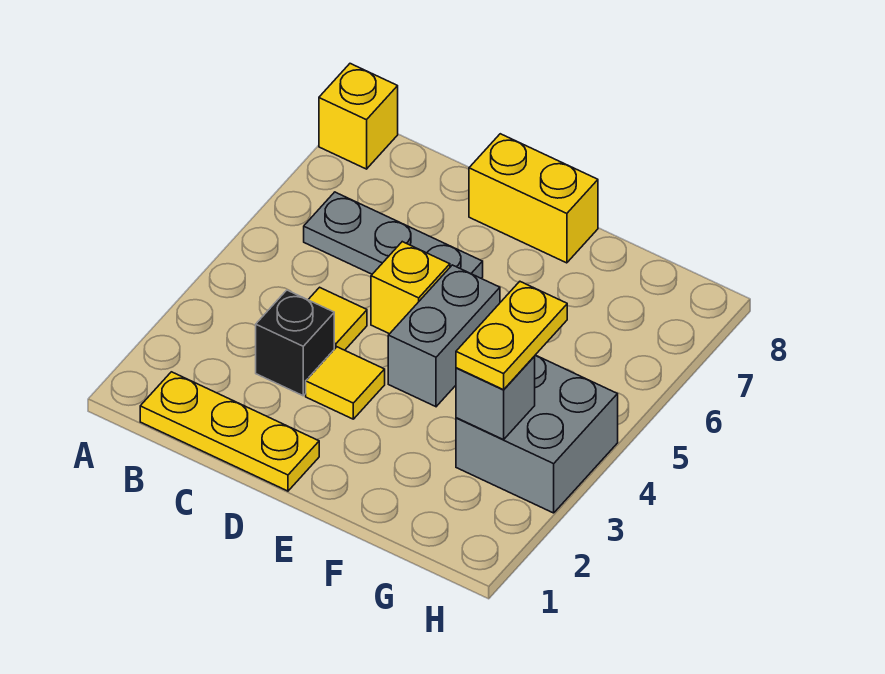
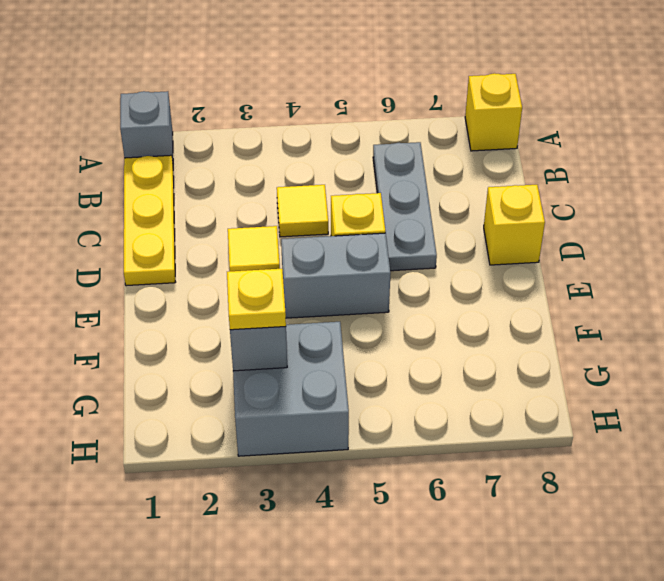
none -> grey brick A1 level 1
black brick C3 level 1 -> none
yellow brick D8:E8 level 1 -> yellow brick D8 level 1
yellow plate G3:G4 level 3 -> yellow plate G3 level 3

